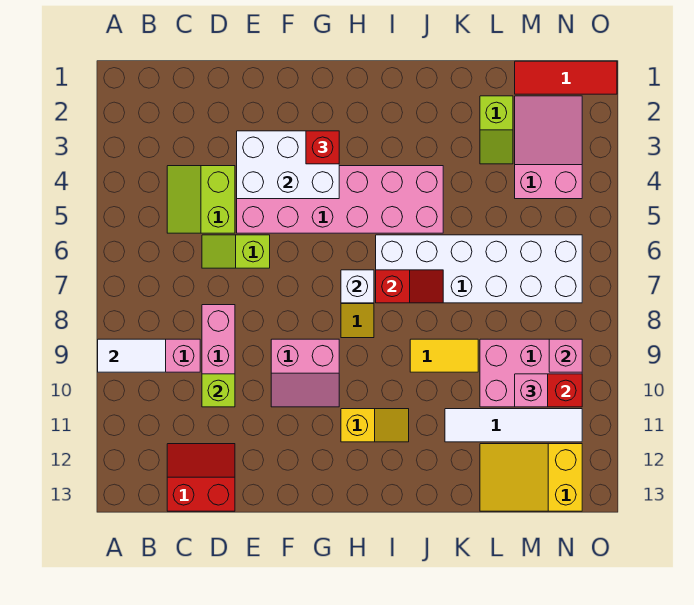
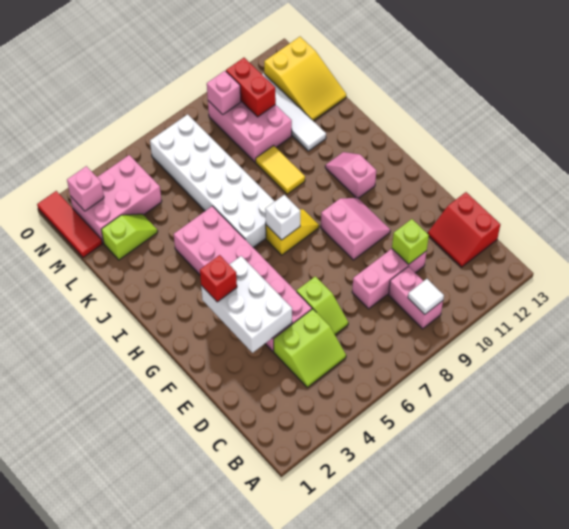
white tile A9:B9 level 2 -> white tile B9 level 2
yellow slope H11:I11 level 1 top H -> pink slope H11:I11 level 1 top H
red slope I7:J7 level 2 top I -> none
pink slope M2:N4 level 1 top 4 -> pink brick M2:N4 level 1
pink brick M10 level 3 -> pink brick N2 level 2

